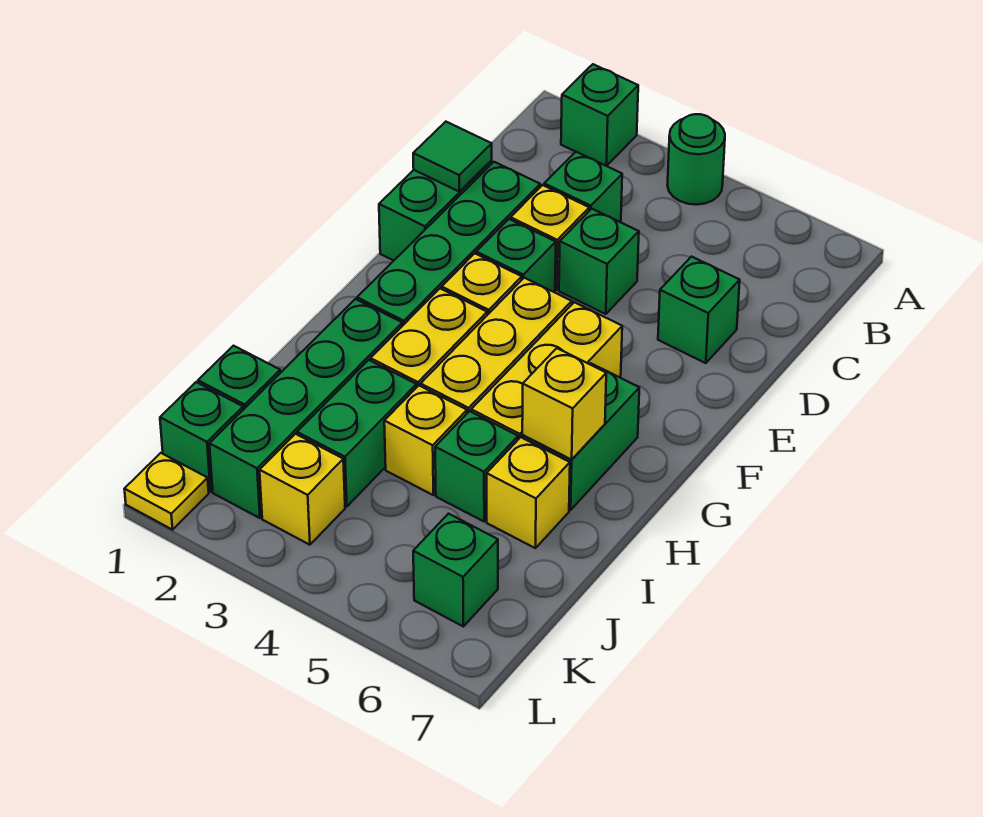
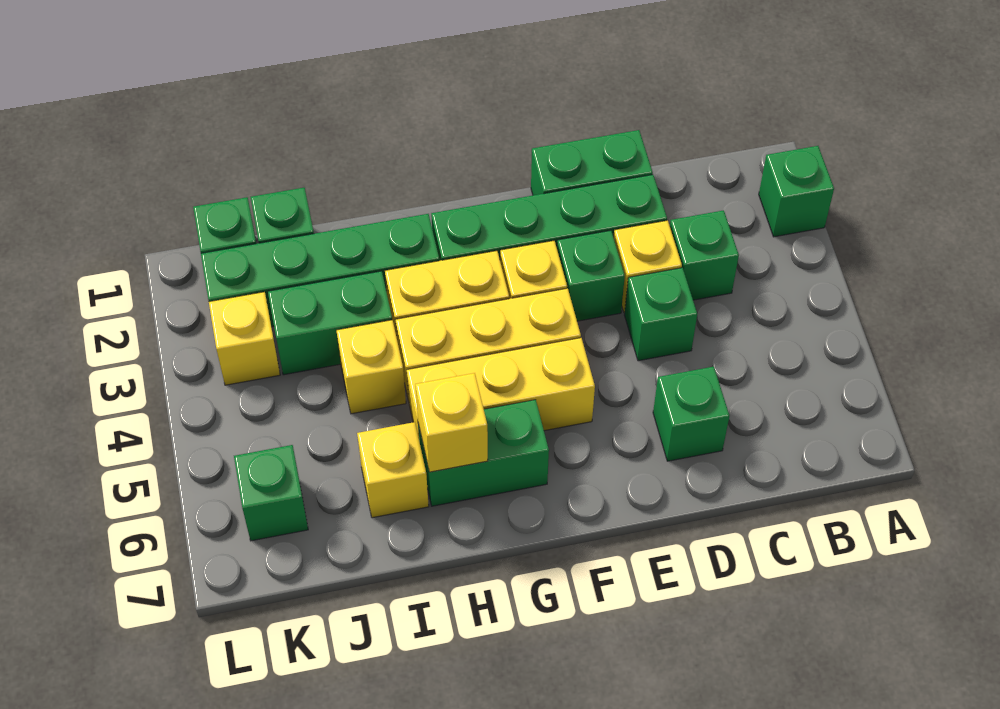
green round brick A4 level 1 -> none
green tile D1 level 2 -> none
green brick I5 level 1 -> none
yellow plate L1 level 1 -> none

